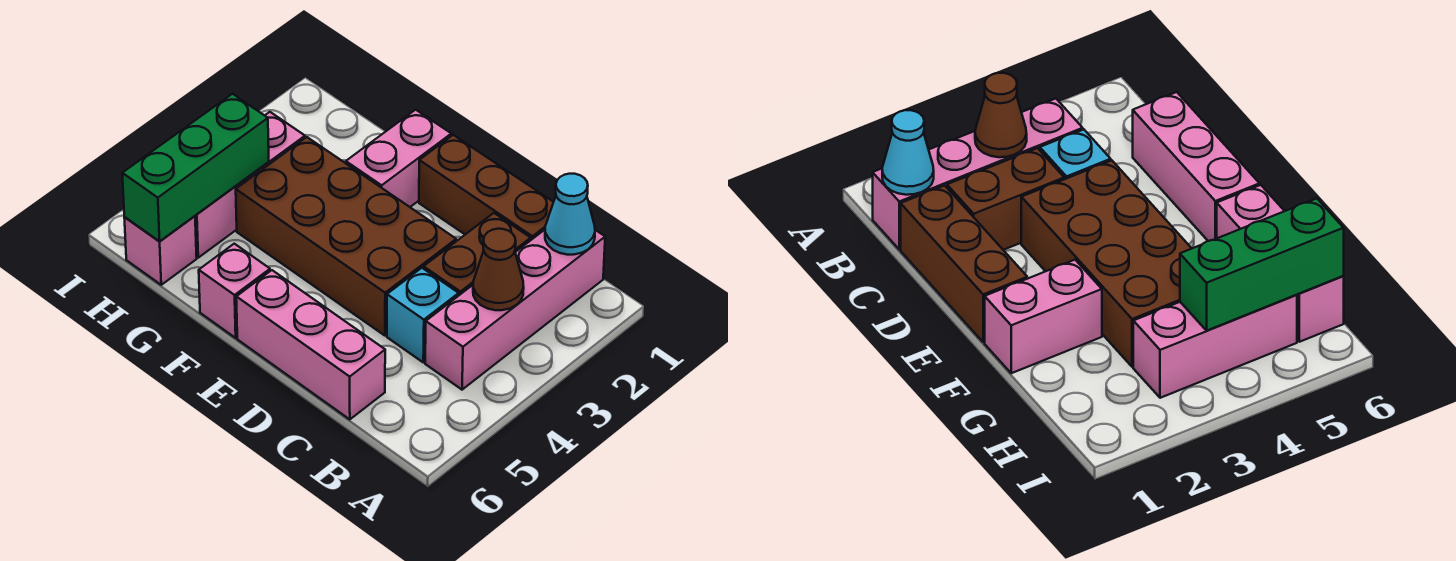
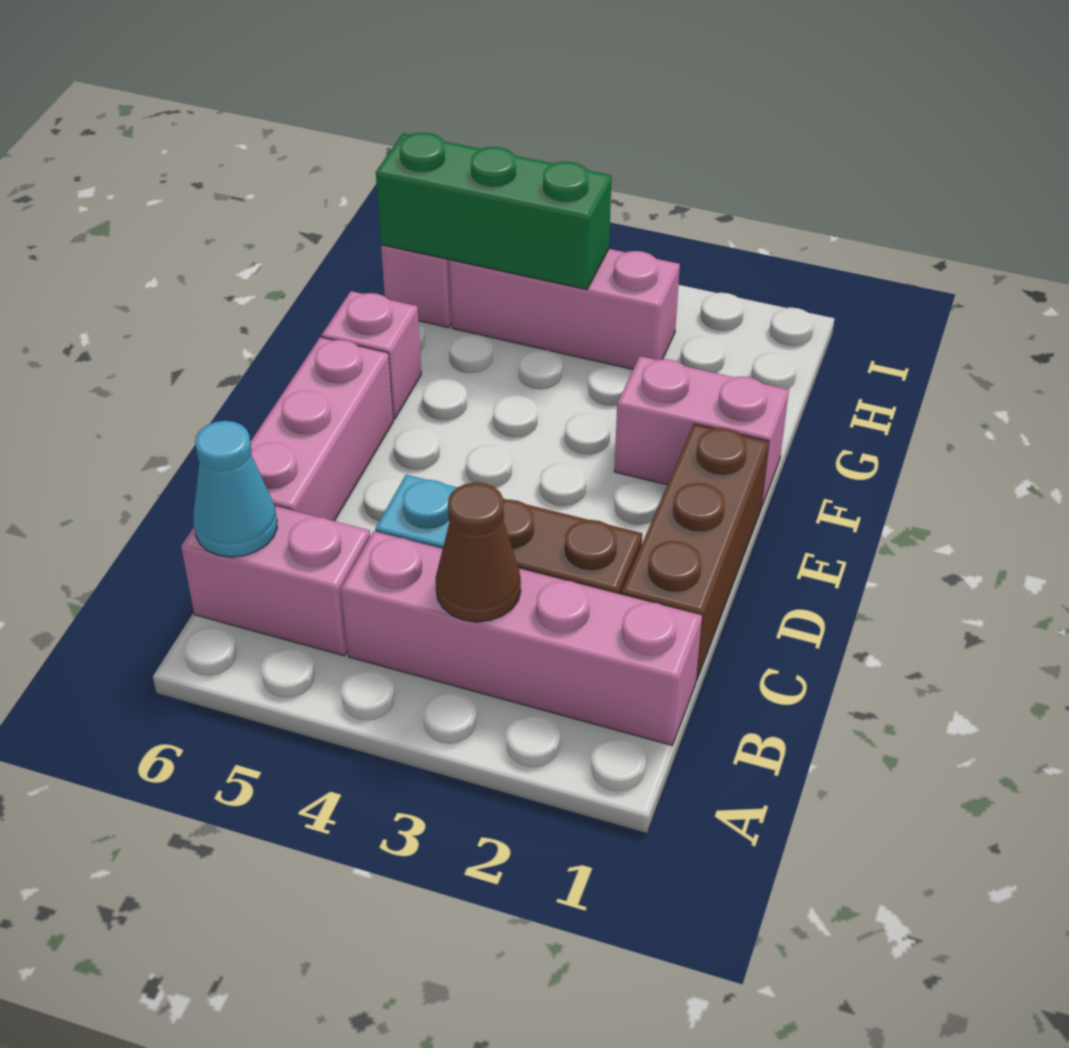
cyan cone B1 level 2 -> cyan cone B6 level 2
none -> pink brick B5:B6 level 1
brown brick D3:G4 level 1 -> none

